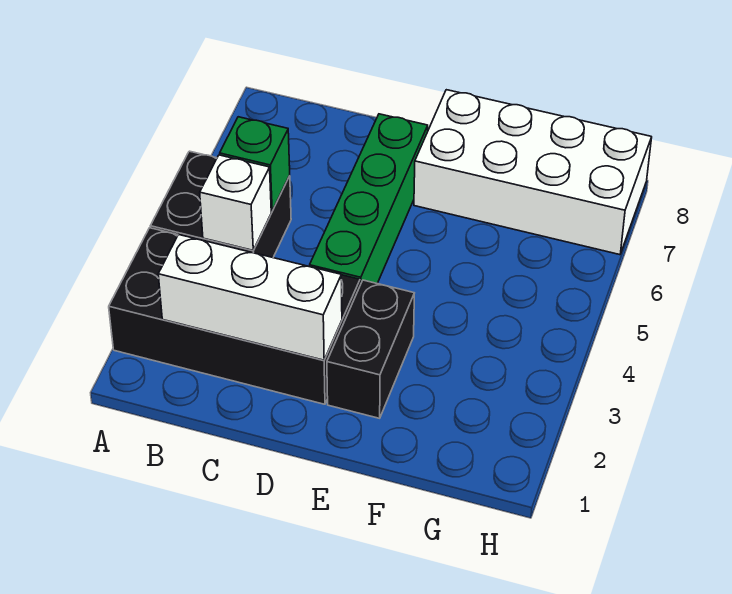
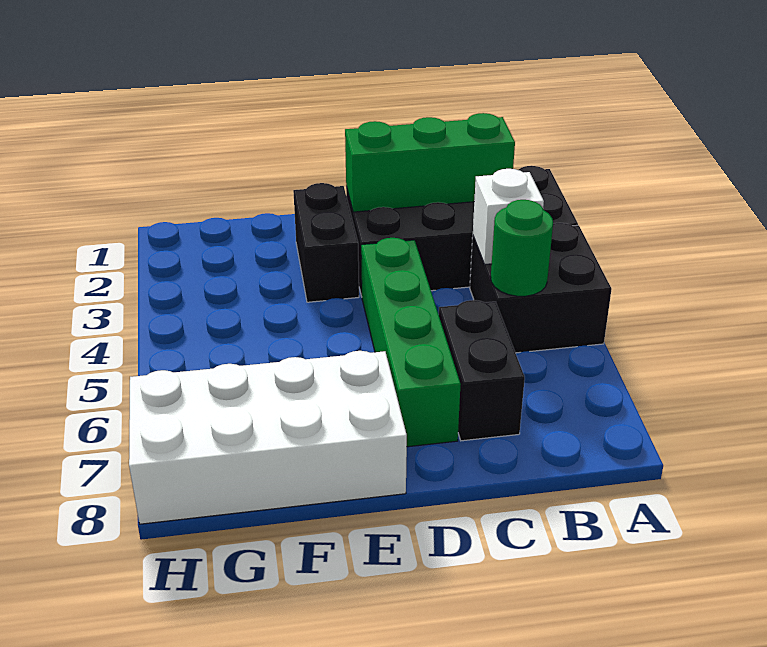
white brick B2:D2 level 2 -> green brick B2:D2 level 2
green brick B5 level 2 -> green round brick B5 level 2
none -> black brick C6:C7 level 1

